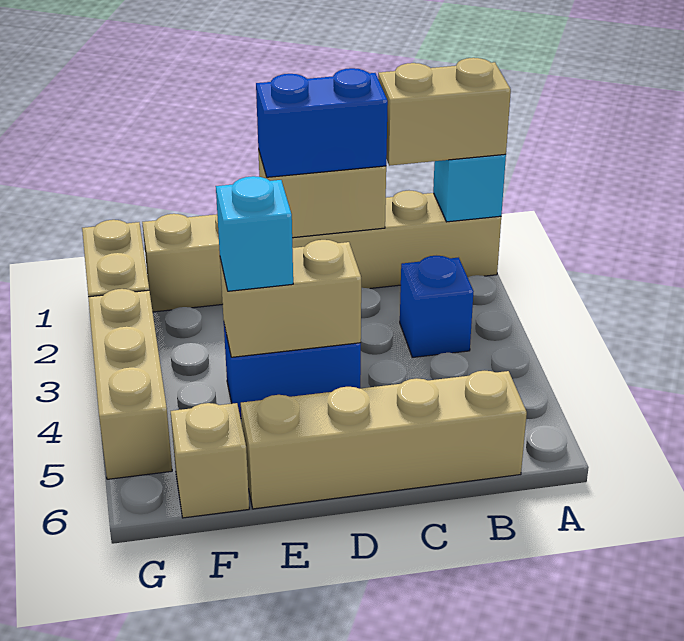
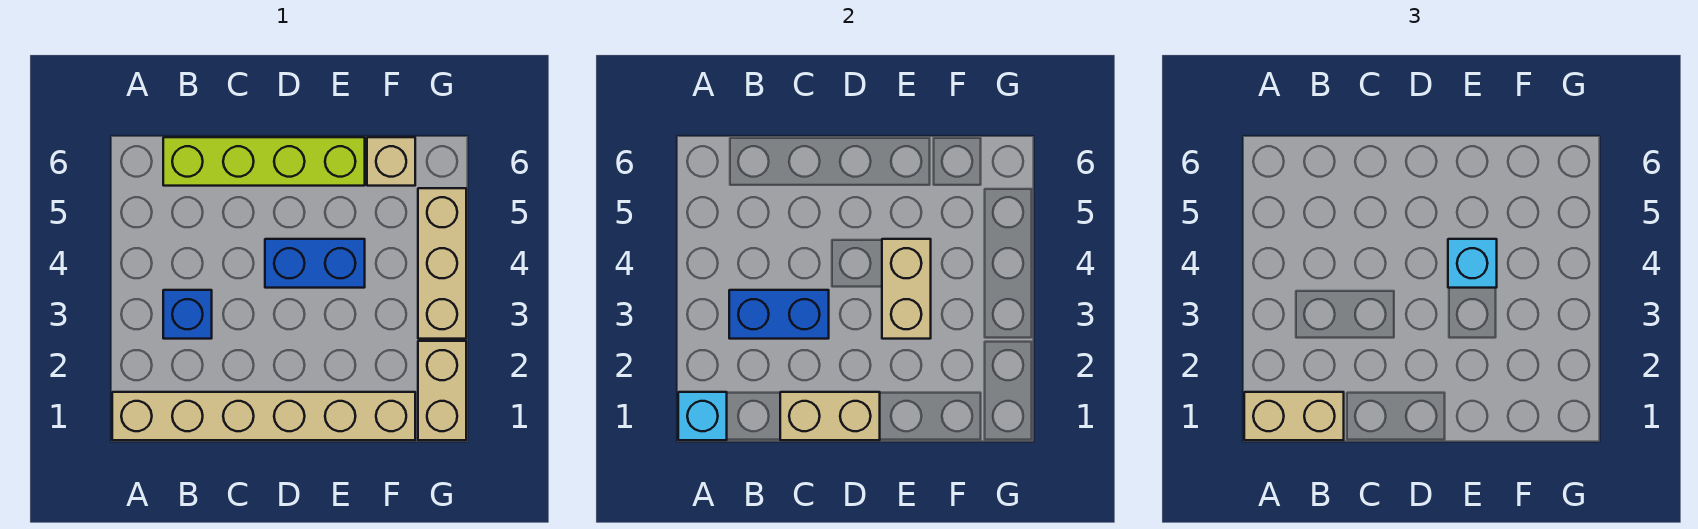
tan brick B6:E6 level 1 -> lime brick B6:E6 level 1
blue brick C1:D1 level 3 -> blue brick B3:C3 level 2
tan brick D4:E4 level 2 -> tan brick E3:E4 level 2

